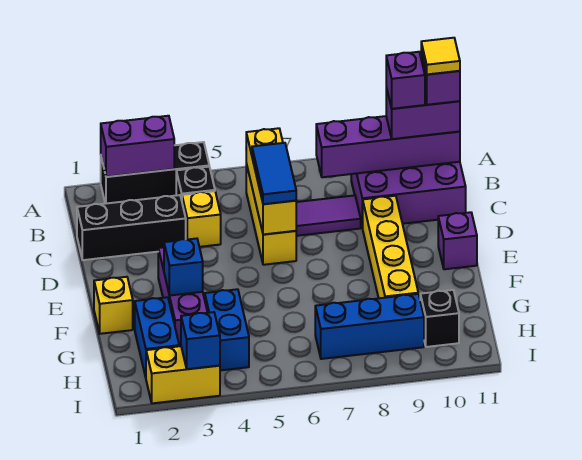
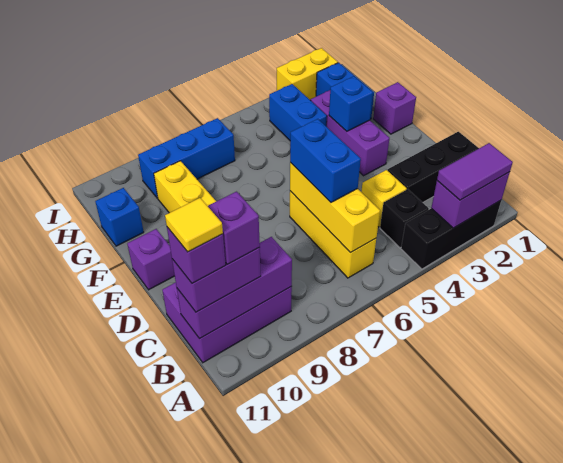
purple brick B8:B11 level 2 -> purple brick B9:B11 level 2
blue tile C6:D6 level 3 -> blue brick C6:D6 level 3
purple tile C7:C8 level 1 -> purple tile A2:A3 level 3
yellow brick F1 level 1 -> purple brick F1 level 1
black brick H10 level 1 -> none
blue brick I3 level 2 -> blue brick G11 level 1

